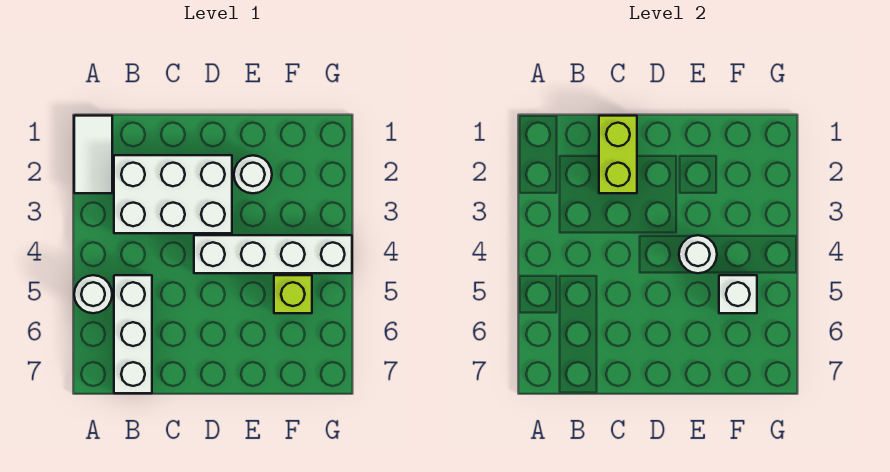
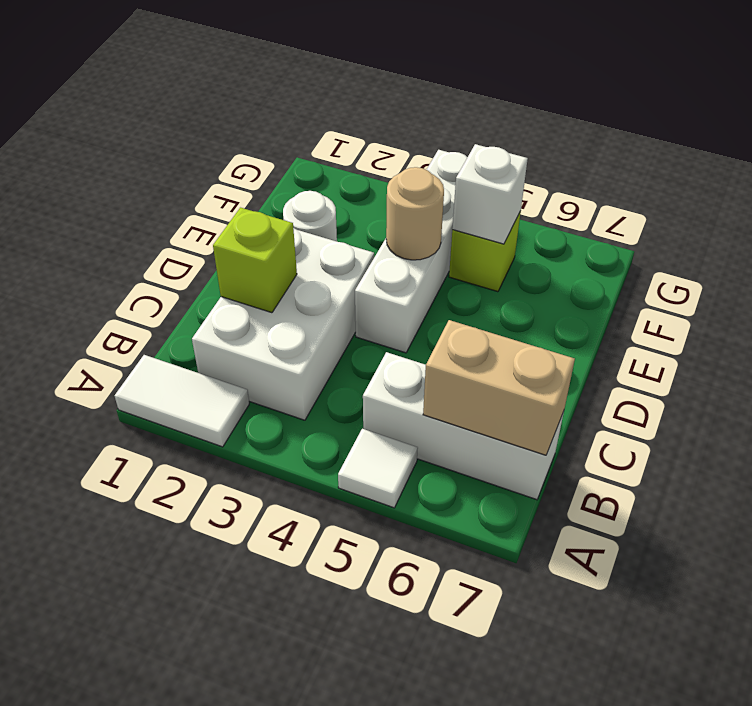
white round brick A5 level 1 -> white tile A5 level 1
none -> tan brick B6:B7 level 2
lime brick C1:C2 level 2 -> lime brick C2 level 2
white round brick E4 level 2 -> tan round brick E4 level 2

